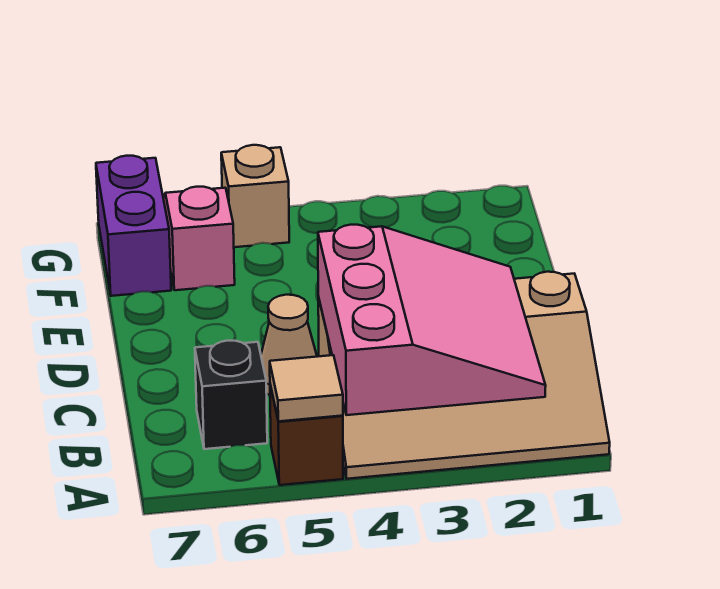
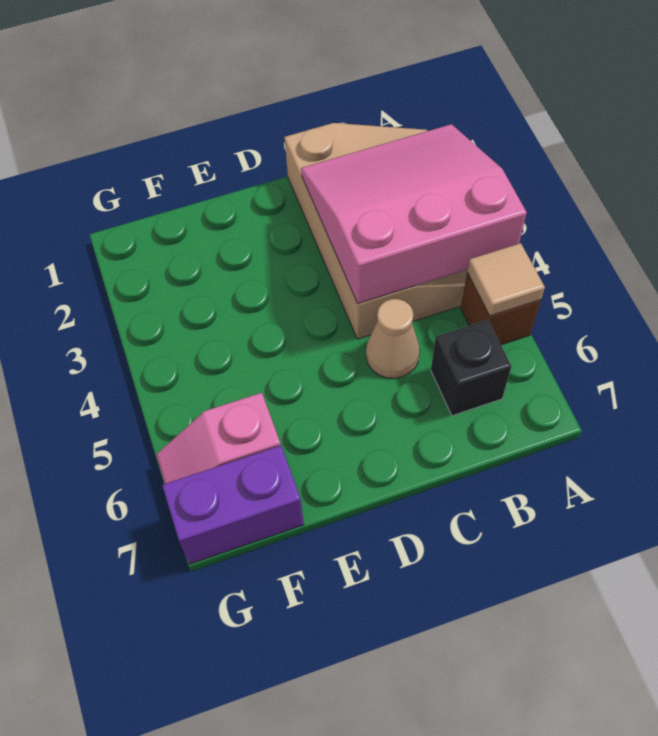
tan brick G5 level 1 -> none

